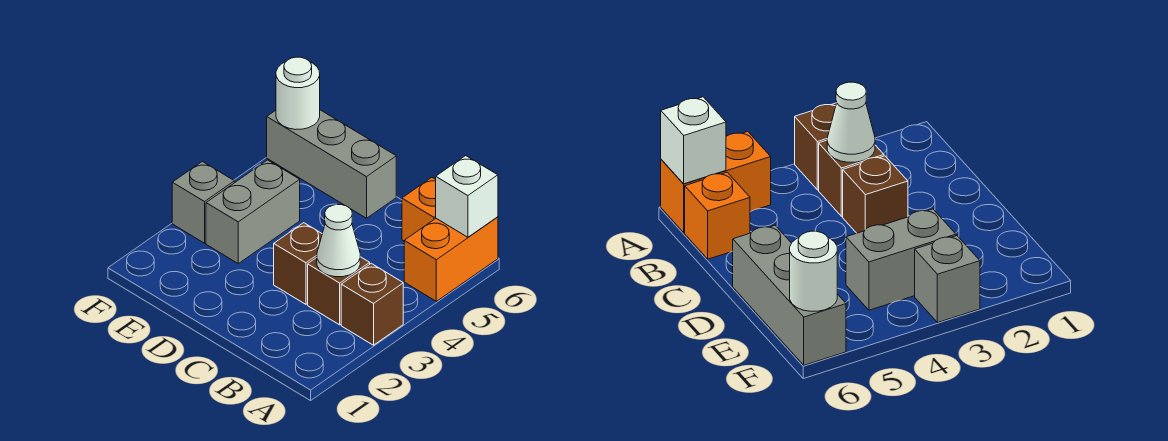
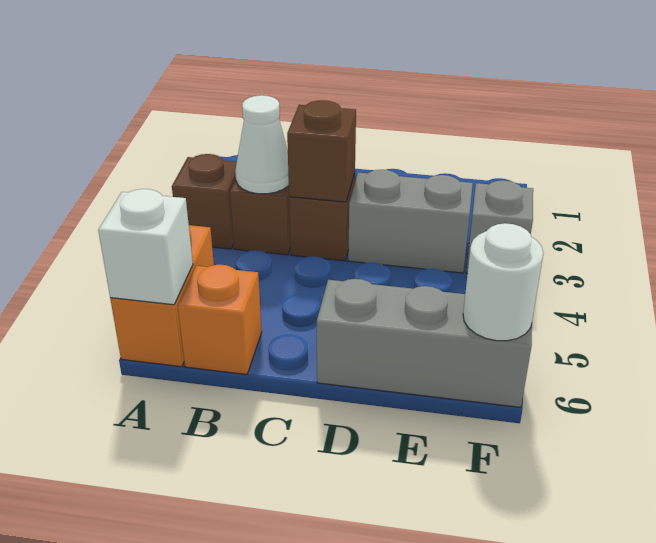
none -> brown brick C3 level 2
grey brick E3:E4 level 1 -> grey brick D3:E3 level 1

